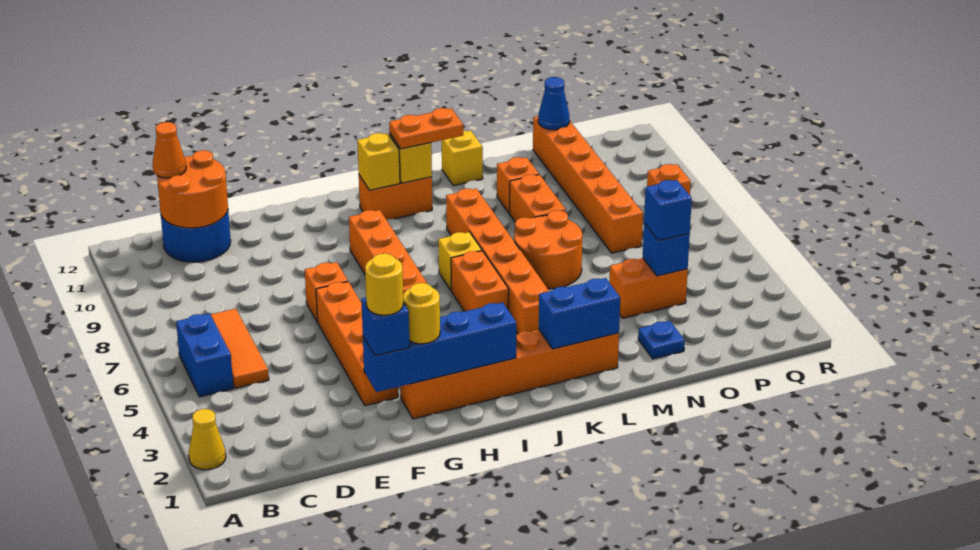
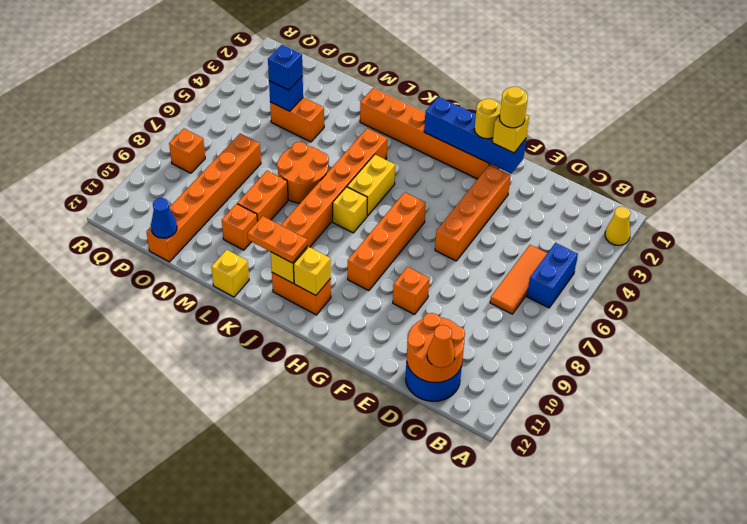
blue brick F2 level 3 -> yellow brick F2 level 3
orange brick F7 level 1 -> orange brick F9 level 1
orange brick J5:J6 level 1 -> yellow brick J5:J6 level 1
blue brick K2:L2 level 2 -> none
blue plate N2 level 1 -> none

